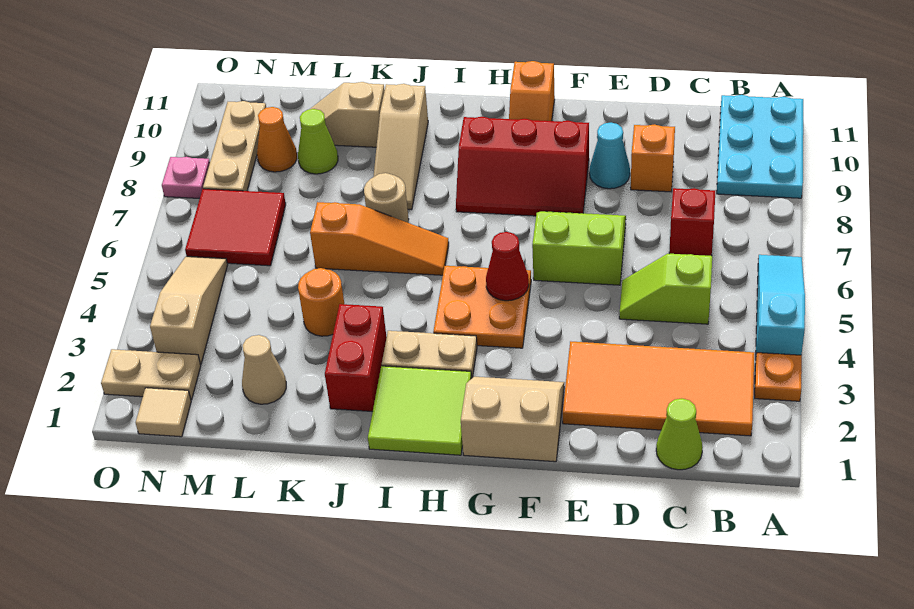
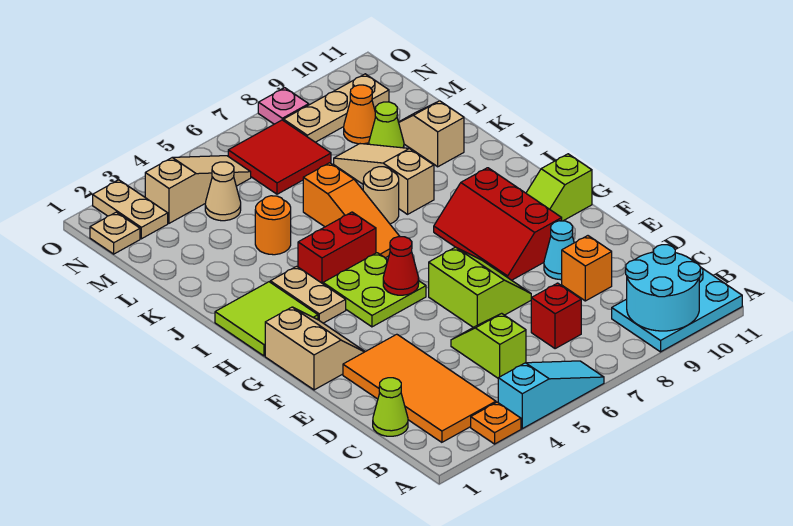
none -> cyan round brick A9:B10 level 2
orange plate G4:H5 level 1 -> lime plate G4:H5 level 1
orange slope G10:G11 level 1 top 11 -> lime slope G10:G11 level 1 top 11
red brick J2:J3 level 1 -> red brick I4:I5 level 1
tan slope J8:J10 level 1 top 10 -> tan slope J8:L8 level 1 top J
tan cone L2 level 1 -> tan cone M4 level 1
tan tile N1 level 1 -> tan plate N1 level 1

